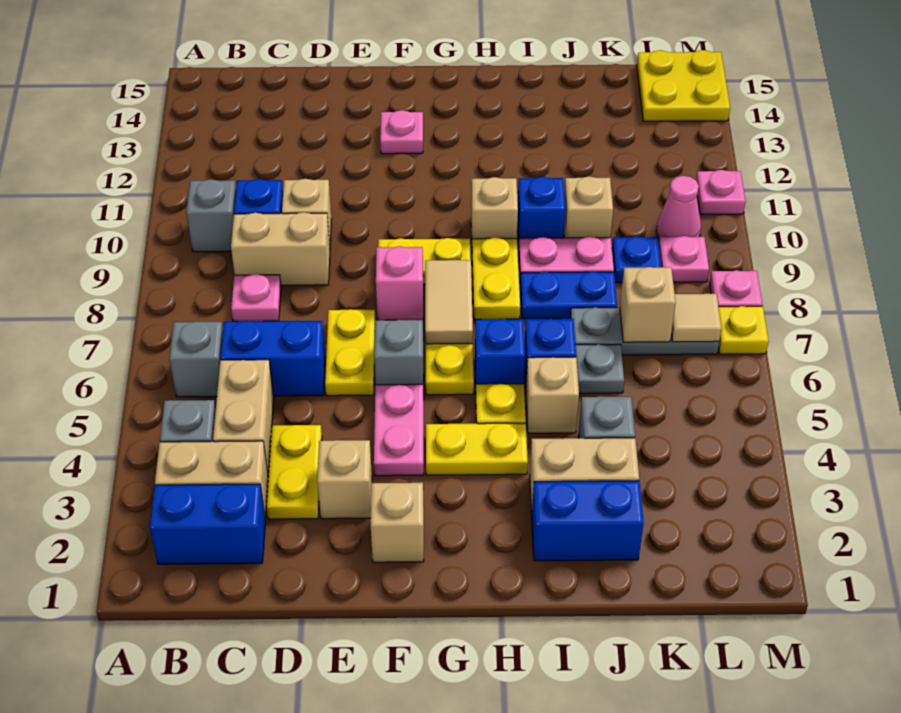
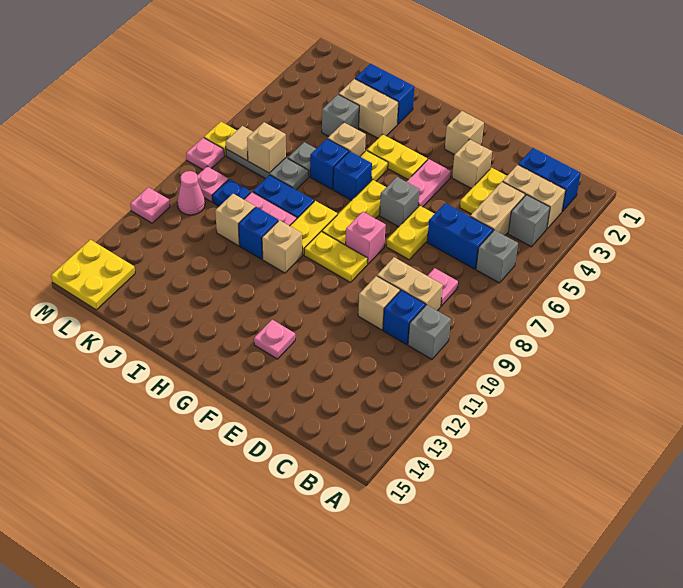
tan tile G7:G8 level 2 -> none

